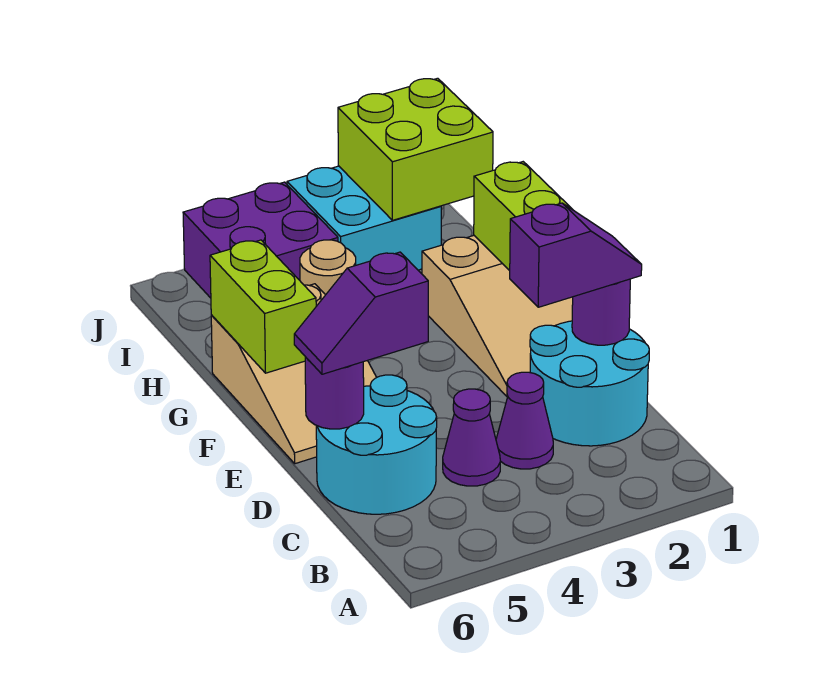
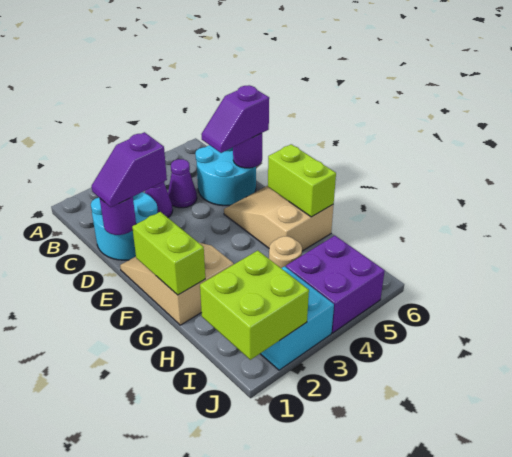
purple slope D5:D6 level 3 top 5 -> purple slope D5:D6 level 3 top 6

